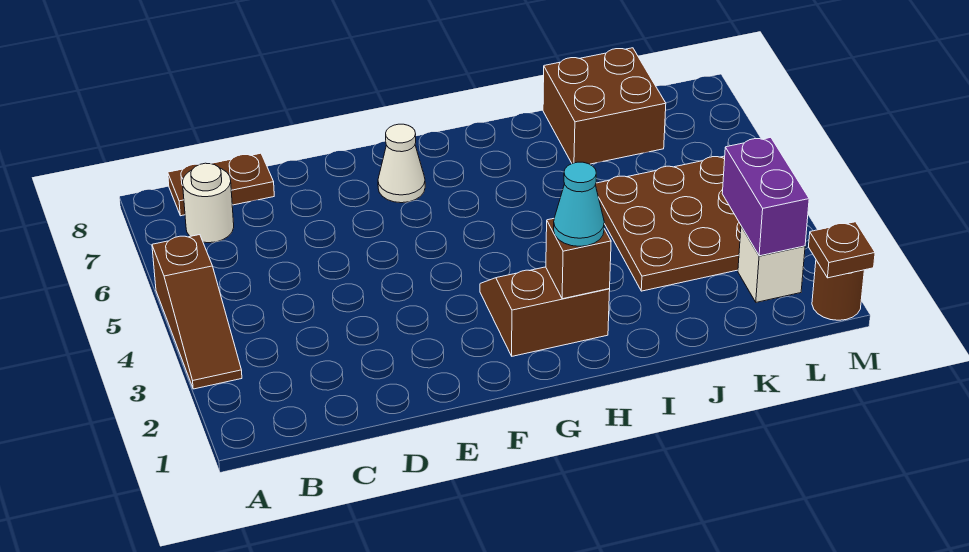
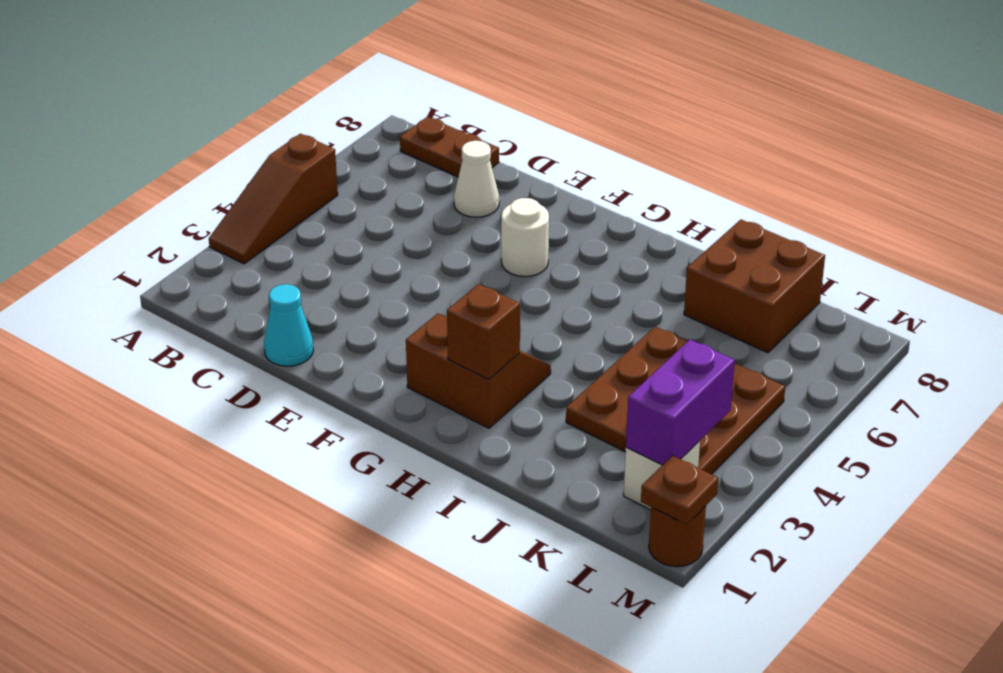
white round brick B7 level 1 -> white round brick F6 level 1
white cone F7 level 1 -> white cone D7 level 1
cyan cone H2 level 3 -> cyan cone D1 level 1

